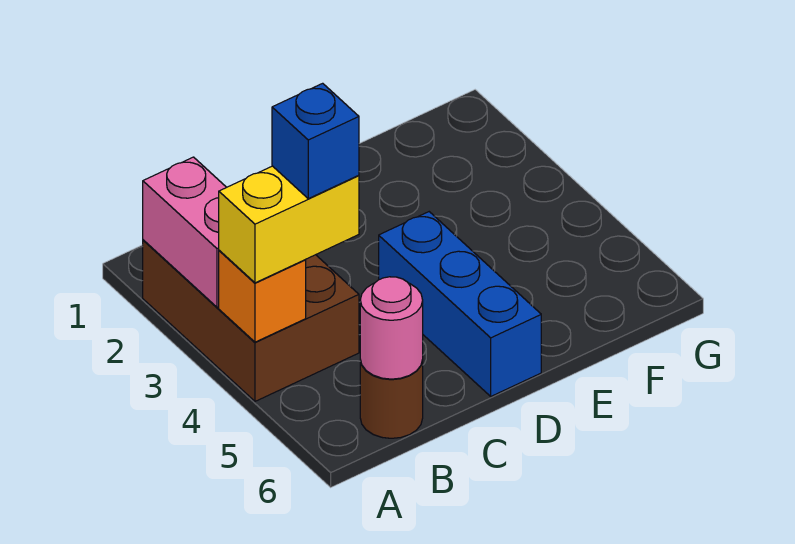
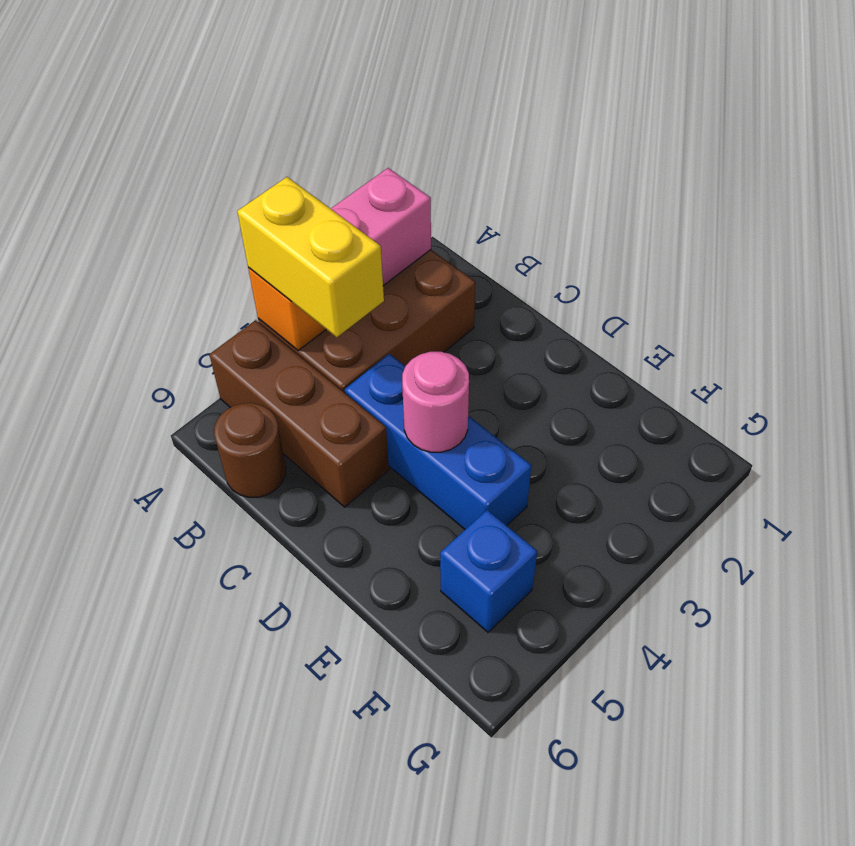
none -> brown brick A5:C5 level 1
blue brick B4 level 4 -> blue brick F5 level 1
pink round brick B6 level 2 -> pink round brick D4 level 2
blue brick D4:D6 level 1 -> blue brick C4:E4 level 1

